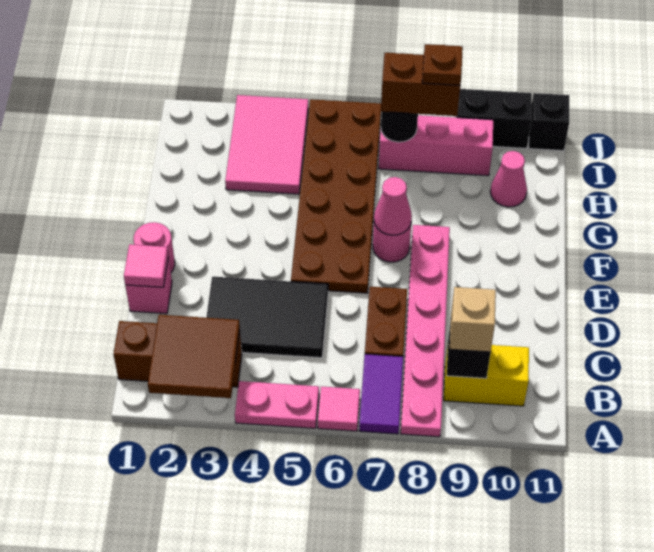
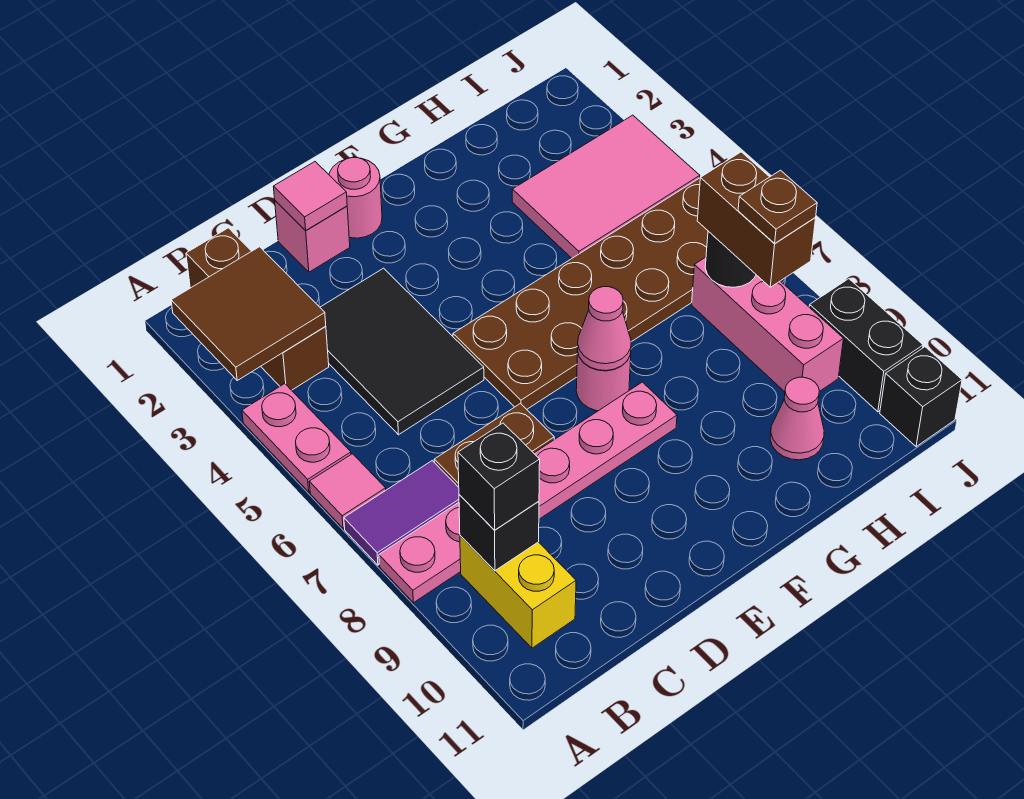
tan brick B9 level 3 -> black brick B9 level 3

